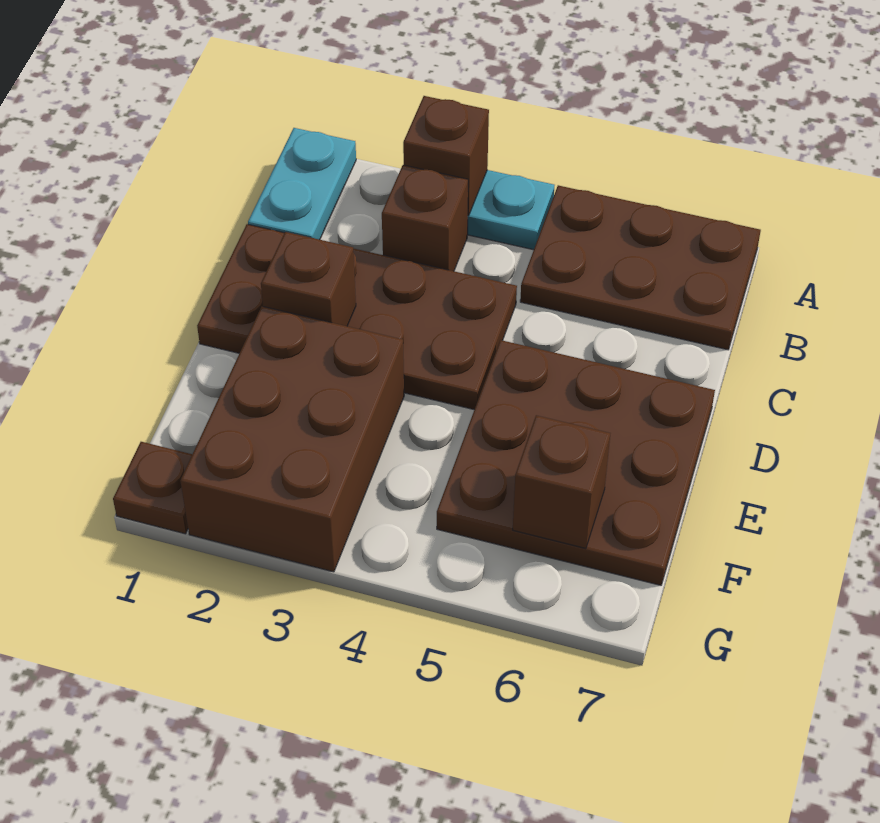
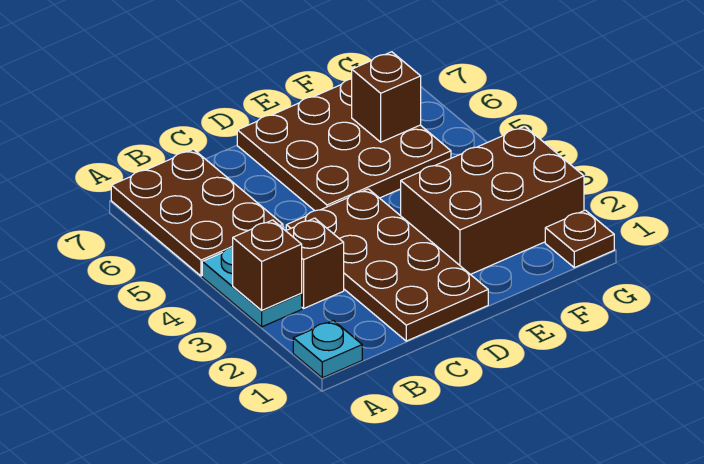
cyan plate A1:B1 level 1 -> cyan plate A1 level 1
brown brick D2 level 2 -> none

